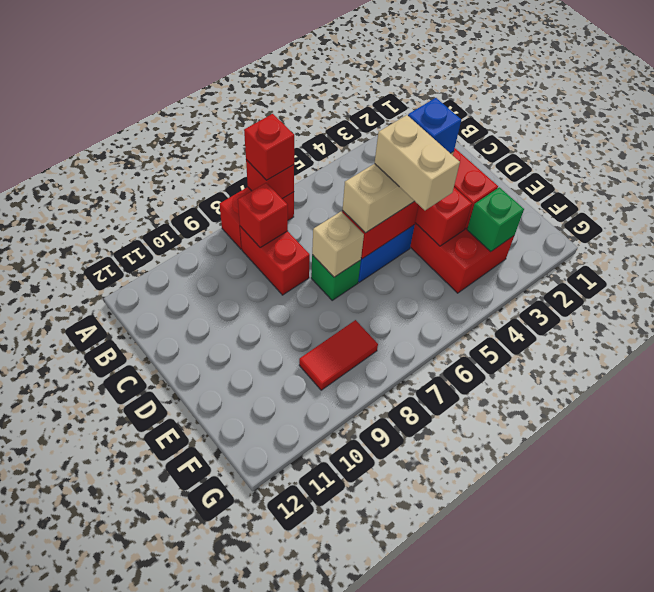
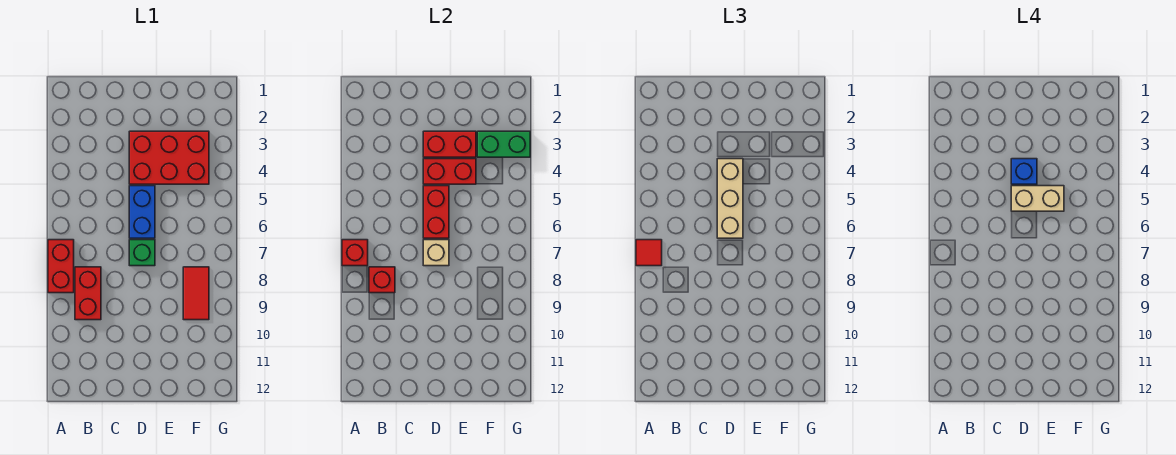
red brick A7 level 3 -> red tile A7 level 3
red brick B8:C8 level 1 -> red brick B8:B9 level 1
green brick F3 level 2 -> green brick F3:G3 level 2

